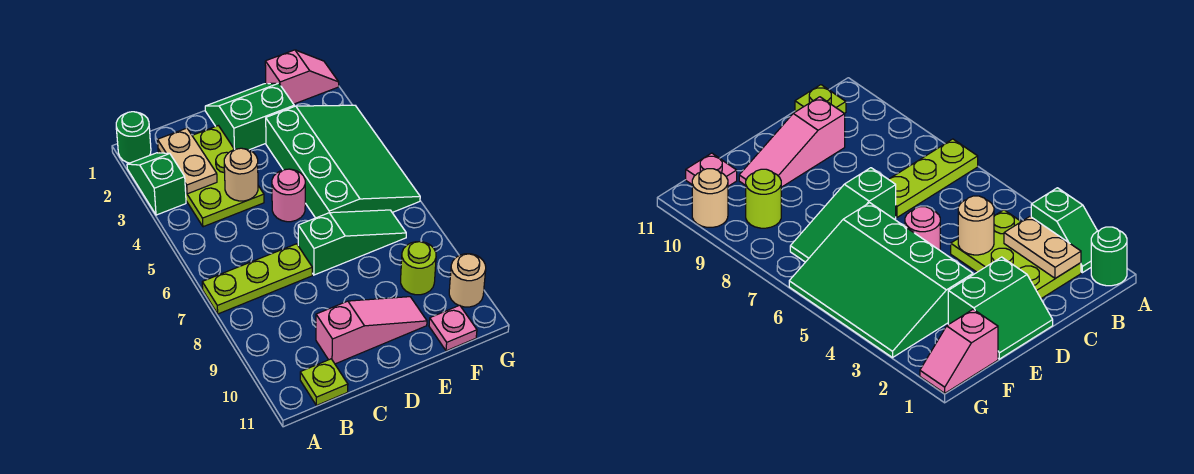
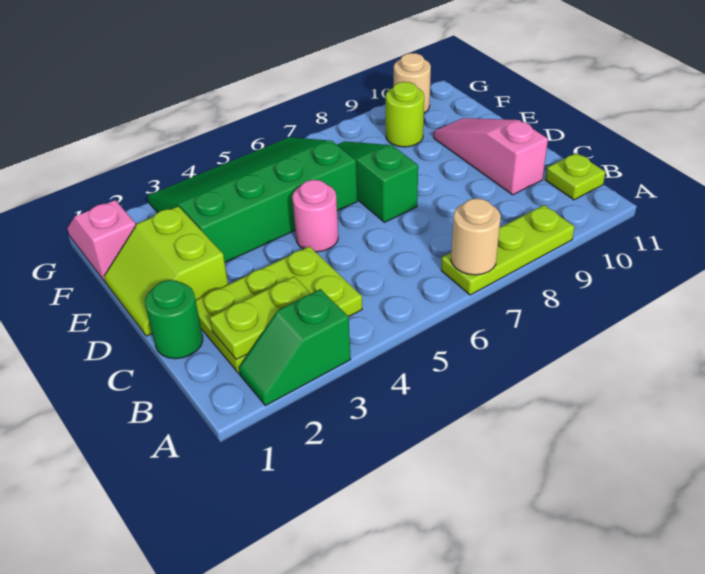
green round brick A1 level 1 -> green round brick C1 level 1
lime plate A7:C7 level 1 -> lime plate A7:A9 level 1
tan plate B2:B3 level 2 -> lime plate B2:B3 level 2
tan round brick C4 level 2 -> tan round brick A7 level 2
green slope D1:E2 level 1 top 2 -> lime slope D1:E2 level 1 top 2
pink plate F11 level 1 -> none

